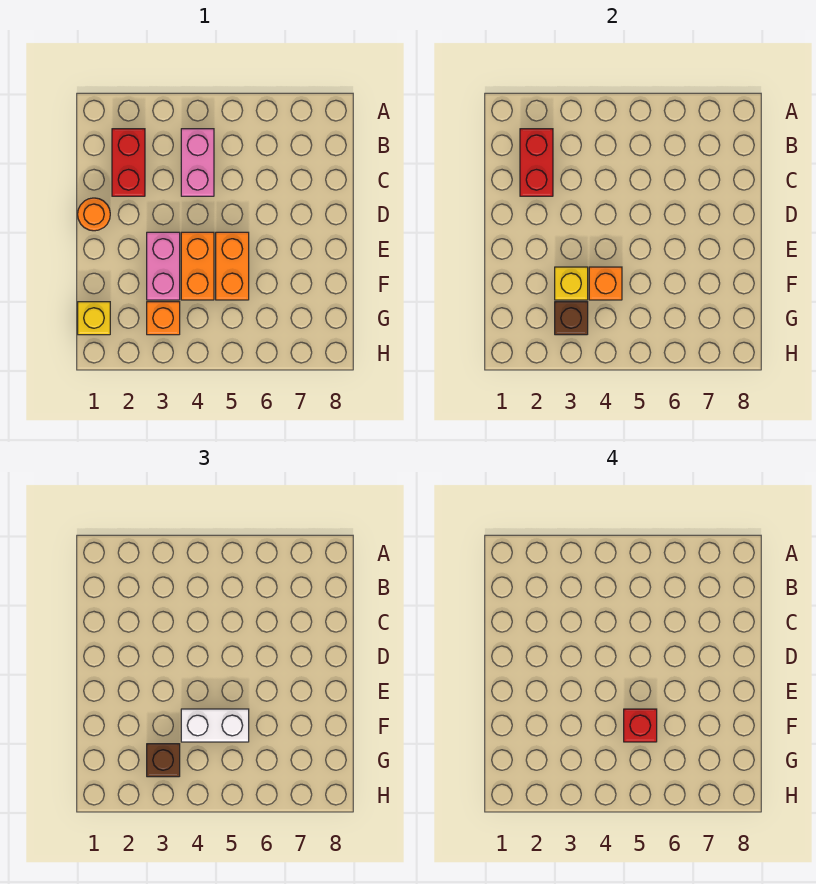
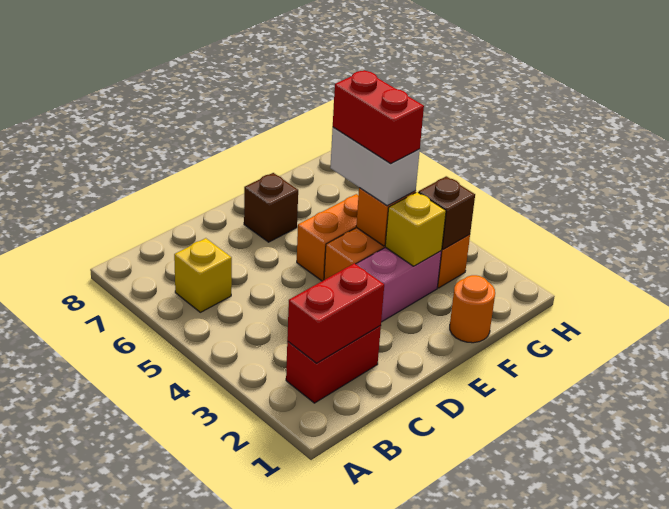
pink brick B4:C4 level 1 -> none
orange round brick D1 level 1 -> orange round brick F1 level 1
red brick F5 level 4 -> red brick F4:F5 level 4
yellow brick G1 level 1 -> yellow brick B6 level 1
brown brick G3 level 3 -> brown brick E7 level 1

